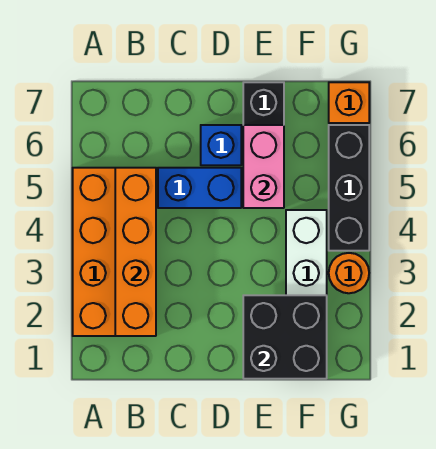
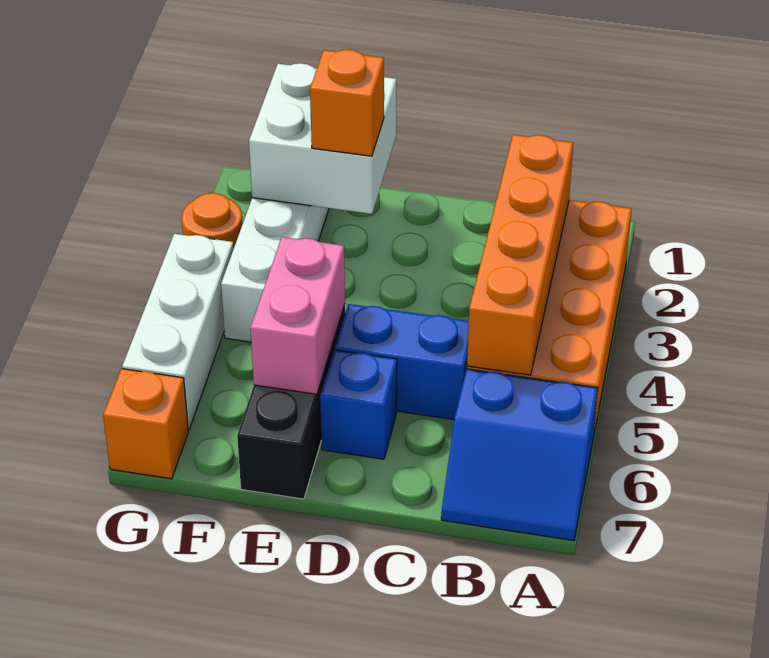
none -> blue slope A6:B7 level 1 top 6
black brick E1:F2 level 2 -> white brick E1:F2 level 2
none -> orange brick E2 level 3
black brick G4:G6 level 1 -> white brick G4:G6 level 1

